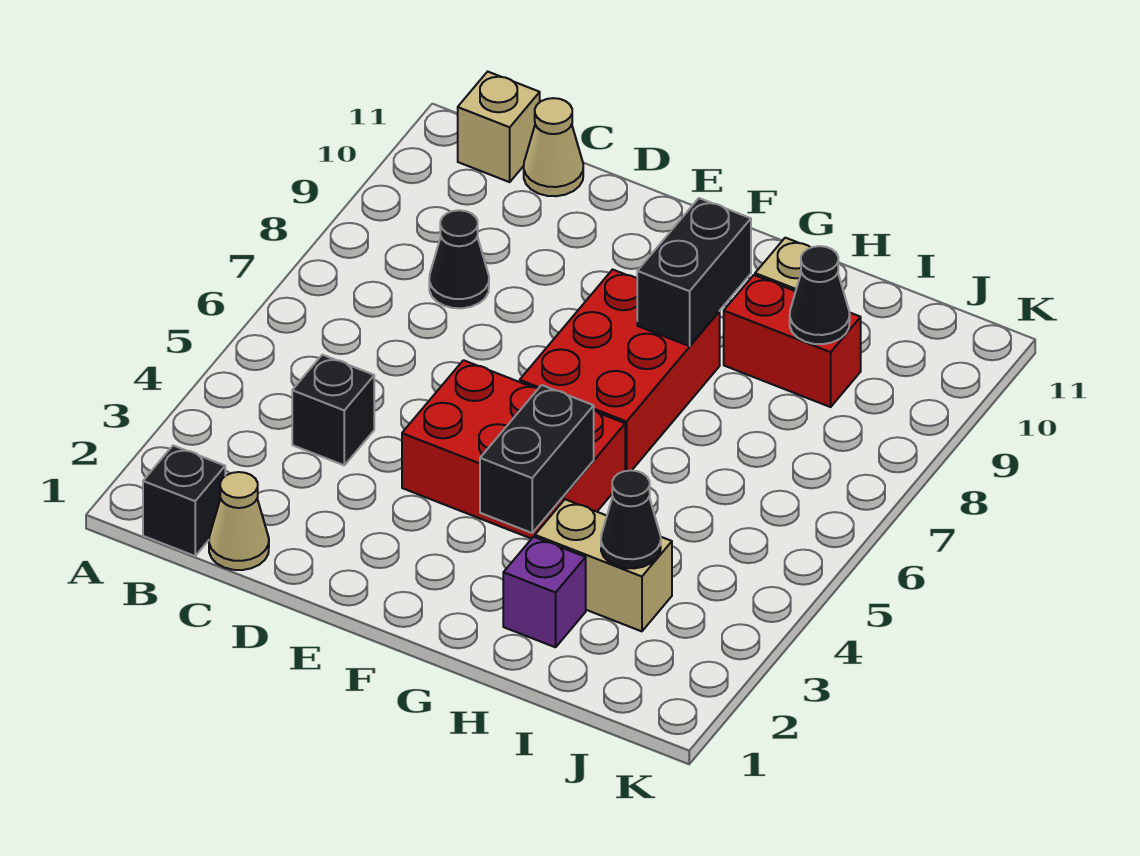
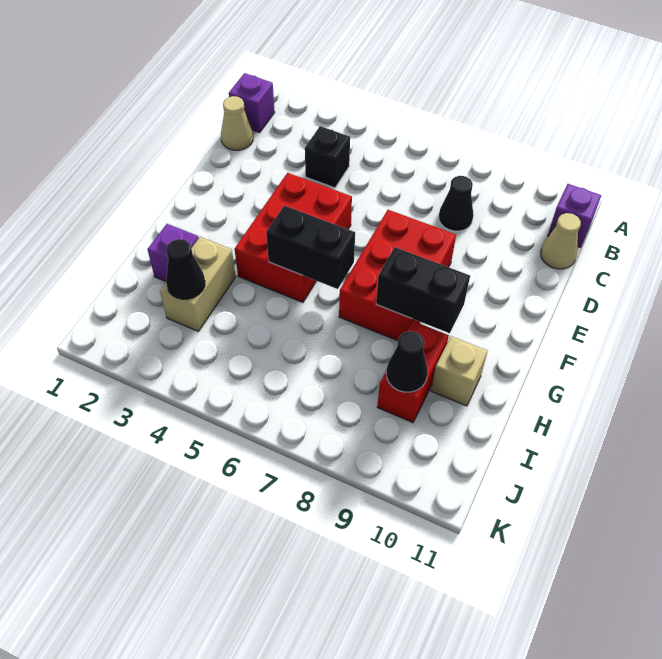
black brick B1 level 1 -> purple brick B1 level 1
tan brick B11 level 1 -> purple brick B11 level 1
red brick F6:G8 level 1 -> red brick E7:G8 level 1
black brick G3:G4 level 2 -> black brick G5:G6 level 2

